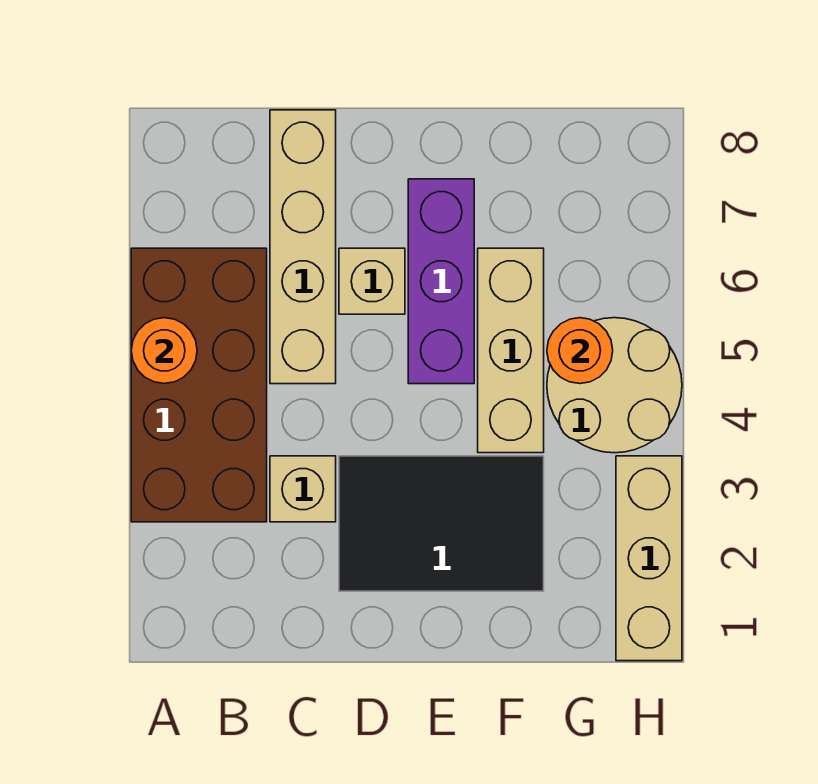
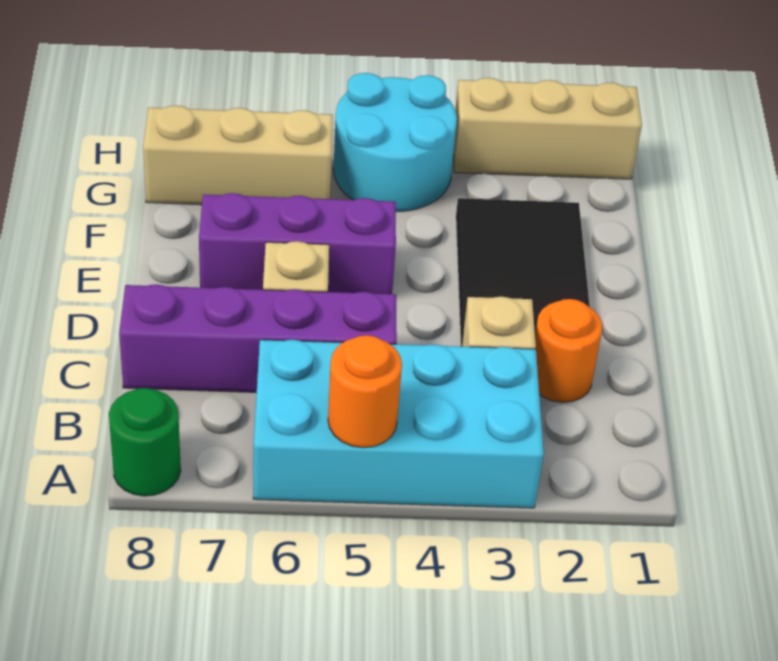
brown brick A3:B6 level 1 -> cyan brick A3:B6 level 1
none -> green round brick A8 level 1
tan brick C5:C8 level 1 -> purple brick C5:C8 level 1
tan brick F4:F6 level 1 -> tan brick G6:G8 level 1
tan round brick G4:H5 level 1 -> cyan round brick G4:H5 level 1
orange round brick G5 level 2 -> orange round brick C2 level 1

